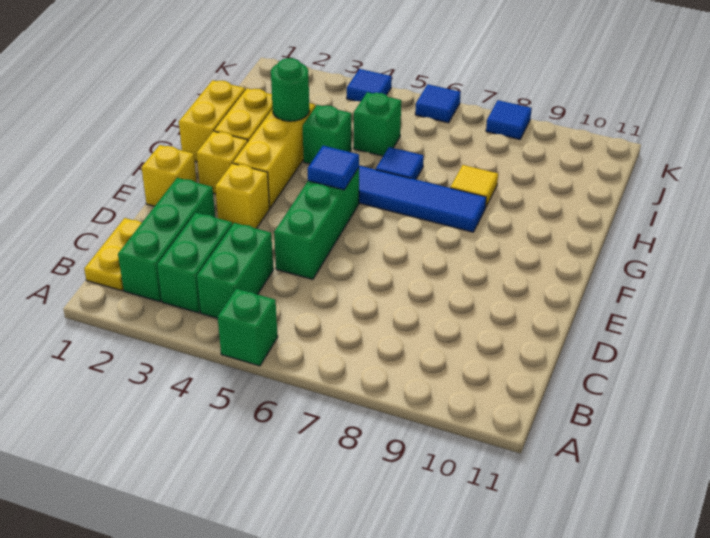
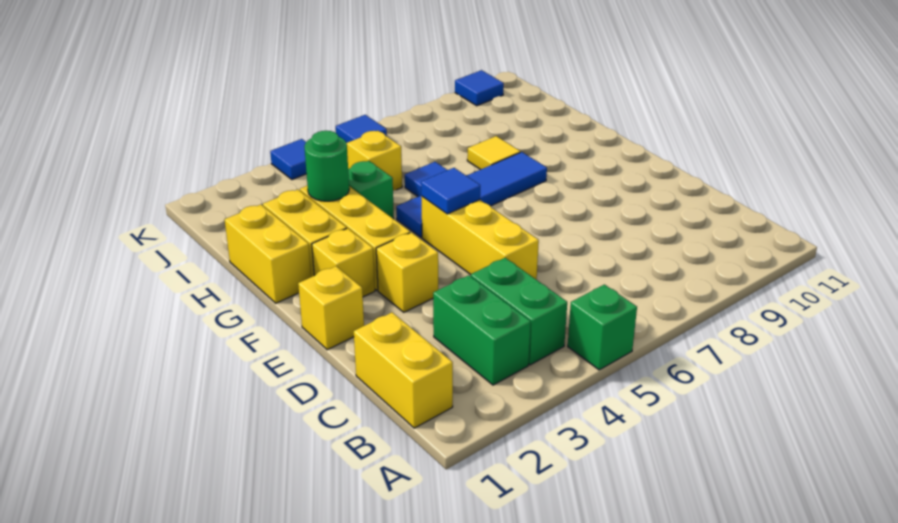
yellow plate B1:C1 level 1 -> yellow brick B1:C1 level 1
green brick B2:D2 level 1 -> none
green brick D5:F5 level 1 -> yellow brick D5:F5 level 1
green brick I5 level 1 -> yellow brick I5 level 1
blue tile K8 level 1 -> blue tile K10 level 1

